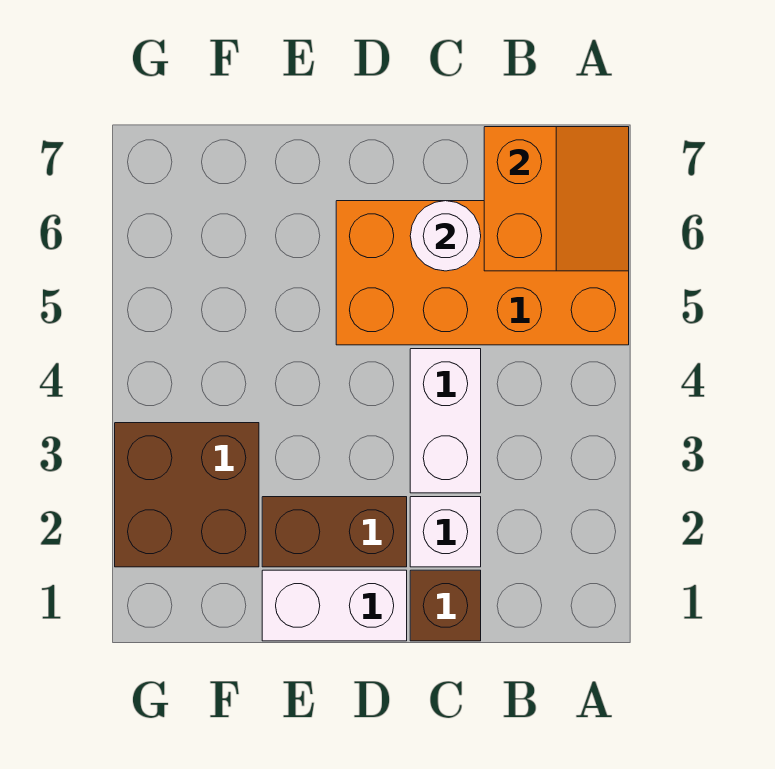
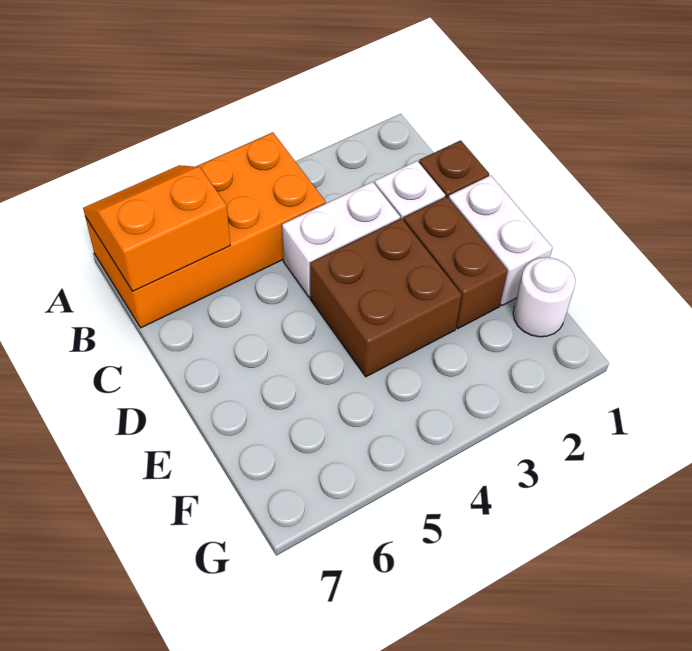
orange brick A5:D6 level 1 -> orange brick A4:B7 level 1
white round brick C6 level 2 -> white round brick F1 level 1
brown brick F2:G3 level 1 -> brown brick D3:E4 level 1

